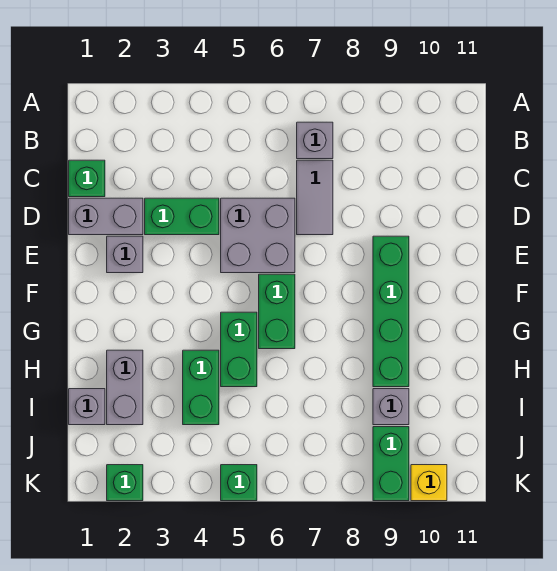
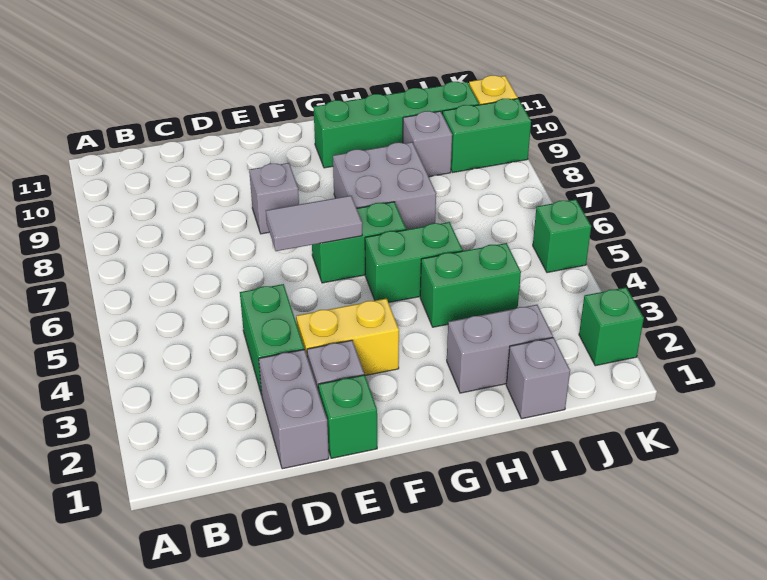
grey brick B7 level 1 -> grey brick E8 level 1
green brick C1 level 1 -> green brick E1 level 1
grey tile C7:D7 level 1 -> grey tile E6:F6 level 2
grey brick D5:E6 level 1 -> grey brick G7:H8 level 1
none -> yellow brick E3:F3 level 1
green brick E9:H9 level 1 -> green brick G10:J10 level 1

